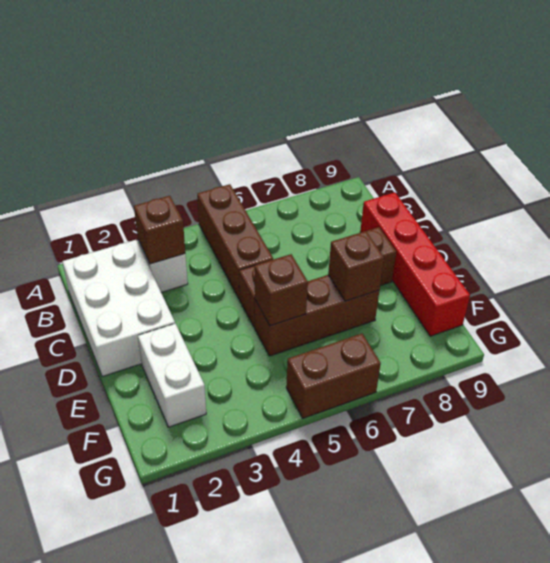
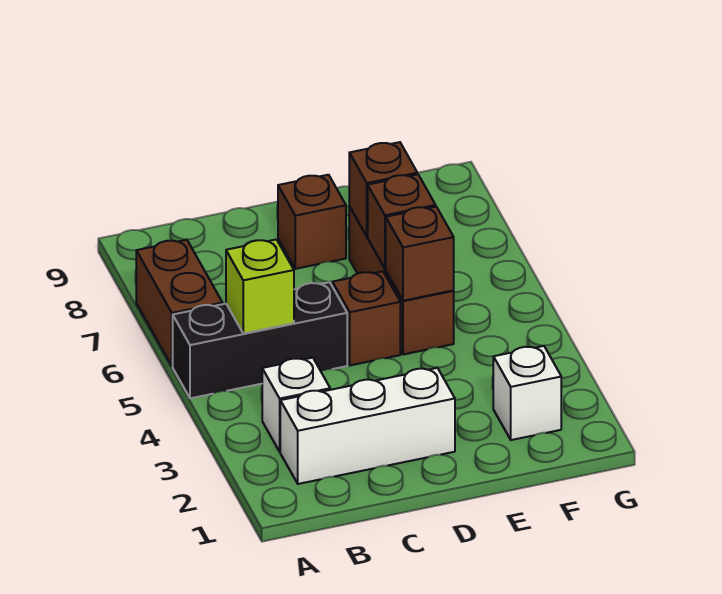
brown brick A5:C5 level 1 -> black brick A5:C5 level 1
white brick B1:D2 level 1 -> white brick B2:D2 level 1
brown brick B3 level 2 -> brown brick E6 level 2
none -> lime brick B5 level 2
red brick C9:F9 level 1 -> none
white brick E2:F2 level 1 -> white brick F2 level 1
brown brick G5:G6 level 1 -> brown brick A6:A7 level 1

